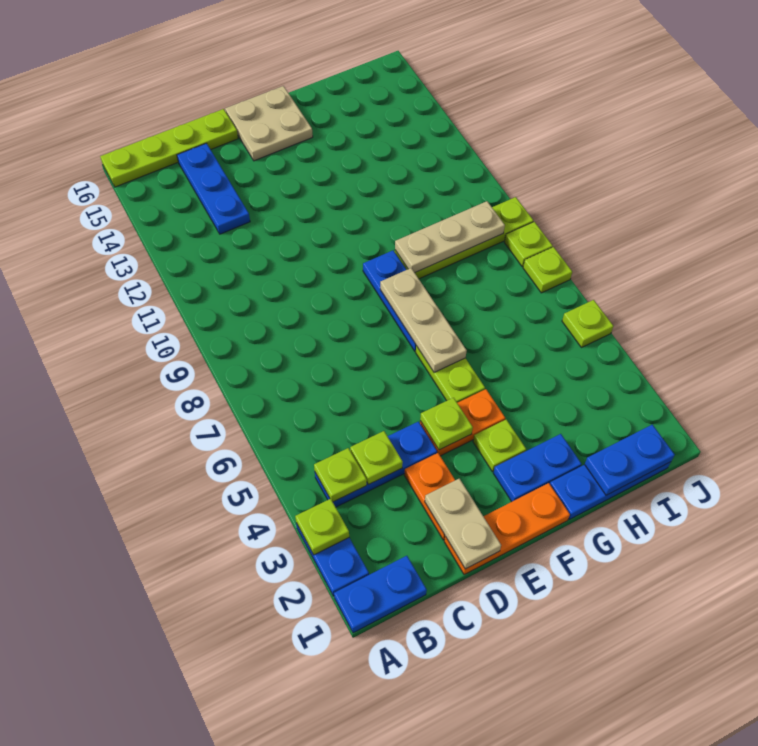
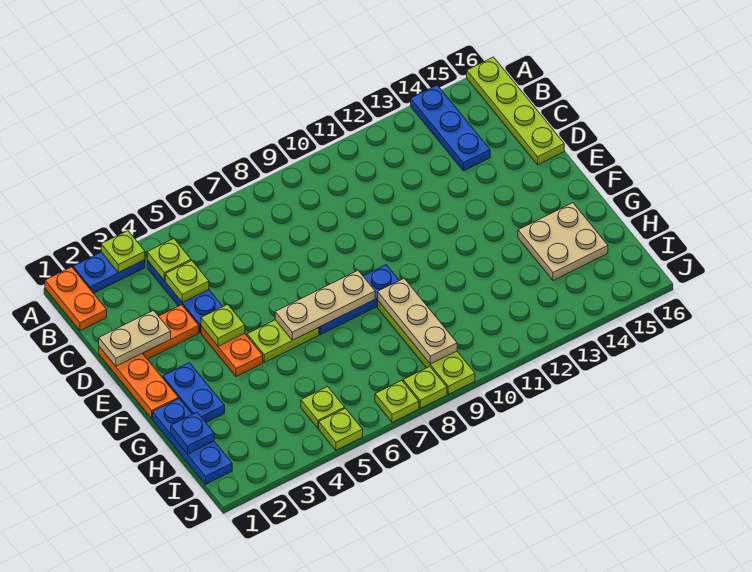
blue plate A1:B1 level 1 -> orange plate A1:B1 level 1
blue plate C13:C15 level 1 -> blue plate A14:C14 level 1
tan plate E15:F16 level 1 -> tan plate G14:H15 level 1
lime plate F3 level 1 -> lime plate I5 level 1
blue plate H1:I1 level 2 -> blue plate H1 level 2

